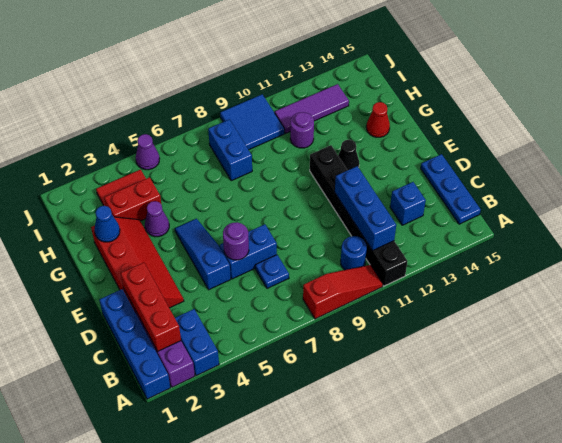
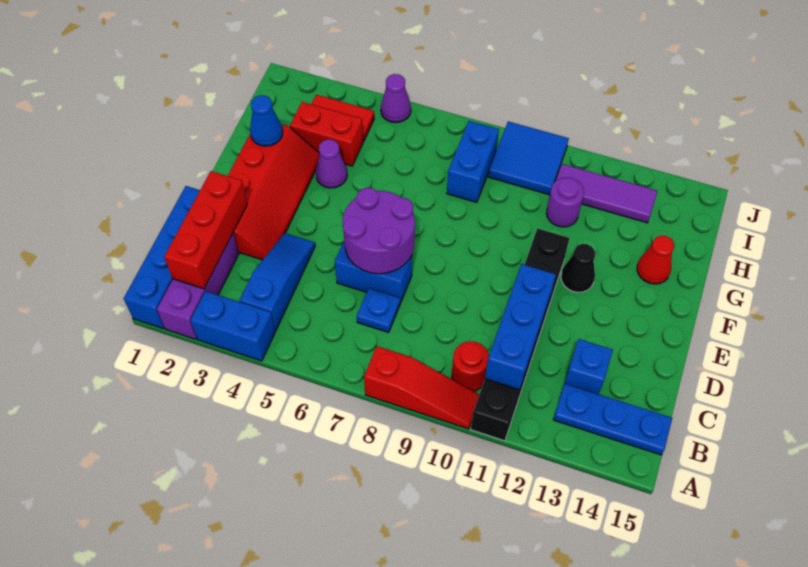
blue brick A3:B3 level 1 -> blue brick A3:A4 level 1
blue round brick B10 level 1 -> red round brick B10 level 1
blue plate B15:D15 level 1 -> blue plate B13:B15 level 1
blue slope D5:F5 level 1 top D -> blue slope B4:D4 level 1 top B
purple round brick D6 level 2 -> purple round brick D6:E7 level 2

